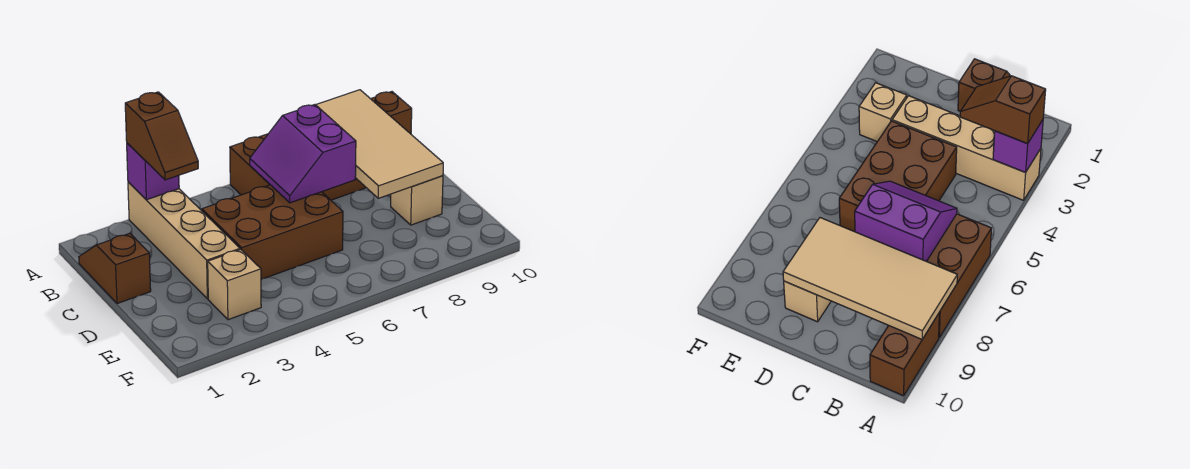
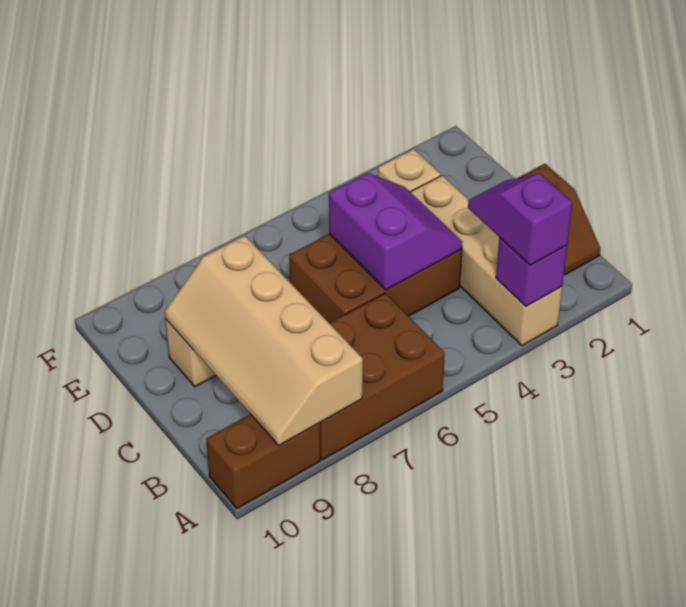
brown slope A3:B3 level 3 top A -> purple slope A3:B3 level 3 top A
tan tile A8:D9 level 2 -> tan slope A8:D9 level 2 top 8
purple slope B6:C7 level 2 top 7 -> purple slope C4:D5 level 2 top 5

